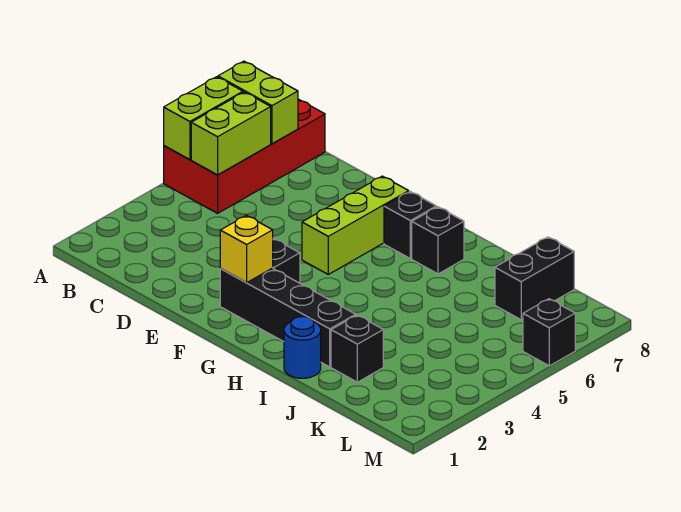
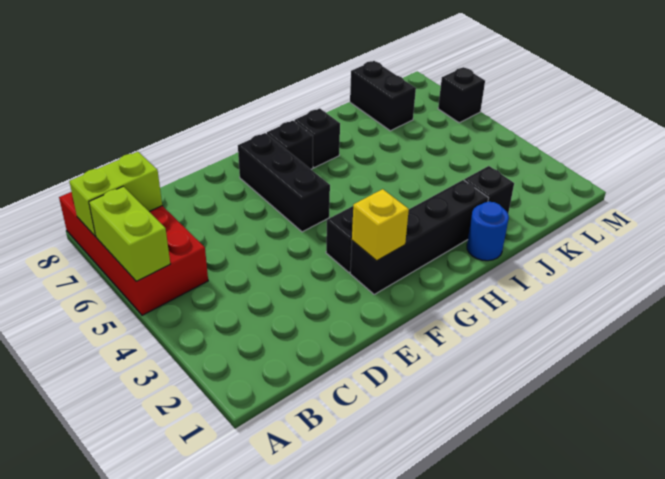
lime brick B5:B6 level 2 -> none
lime brick F5:F7 level 1 -> black brick F5:F7 level 1

